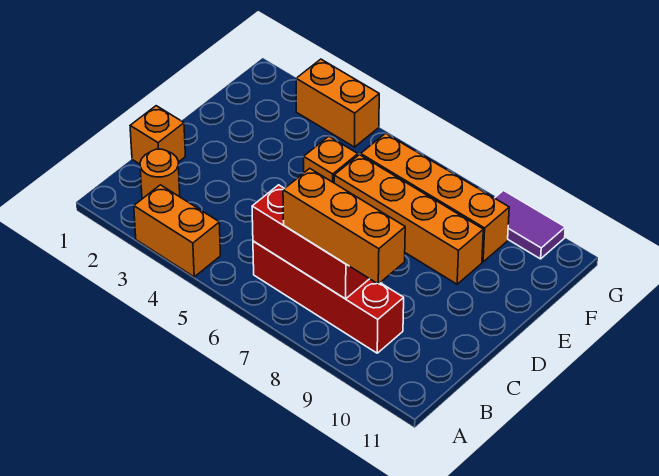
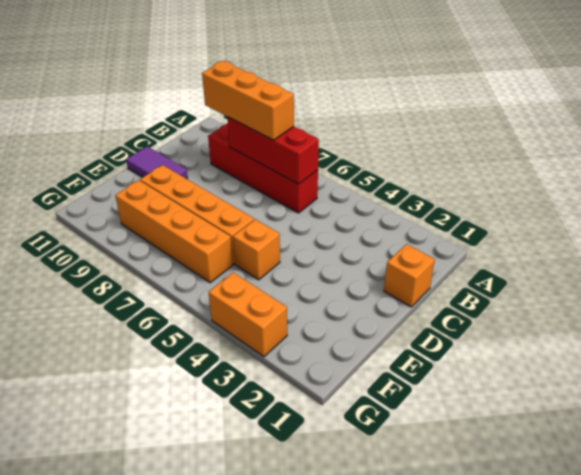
orange brick A3:A4 level 1 -> none
orange round brick B2 level 1 -> none
purple tile G9:G10 level 1 -> purple tile D10:D11 level 1

